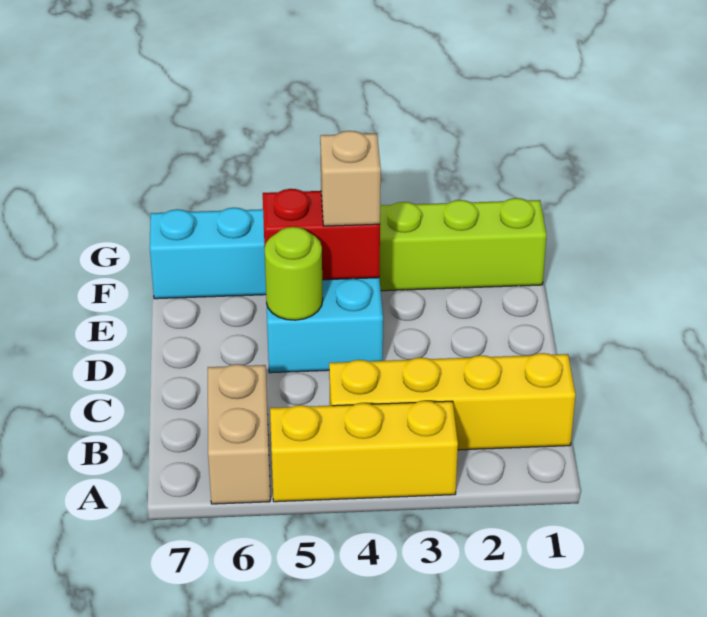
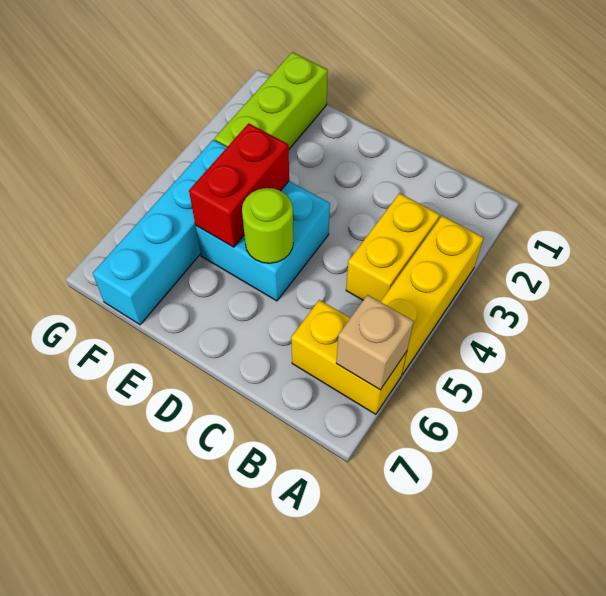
tan brick A6:B6 level 1 -> yellow brick A6:B6 level 1
yellow brick B1:B4 level 1 -> yellow brick B3:B4 level 1
tan brick E4 level 3 -> tan brick A6 level 2

